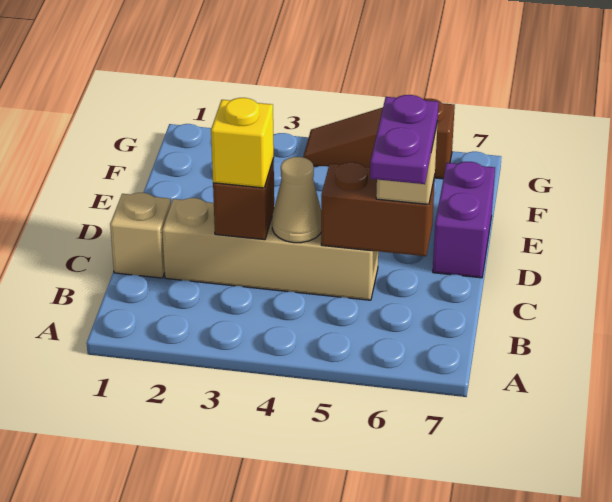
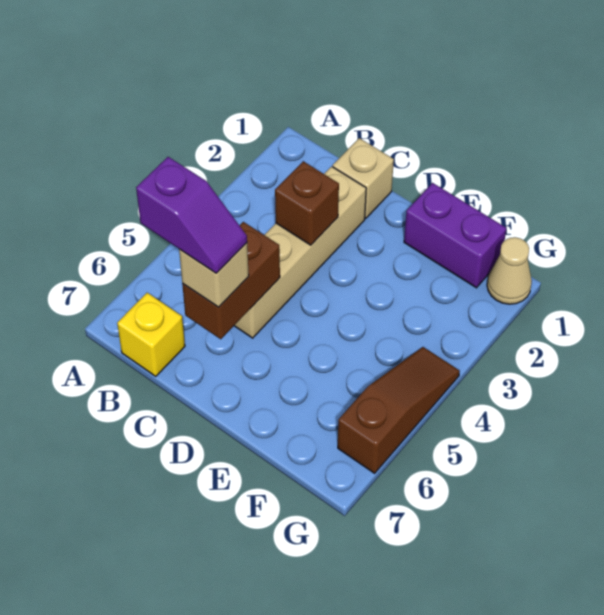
purple plate B6:C6 level 4 -> purple slope B6:C6 level 4 top B
yellow brick C3 level 3 -> yellow brick B7 level 1
tan cone C4 level 2 -> tan cone G1 level 1
purple brick D7:E7 level 1 -> purple brick E1:F1 level 1

